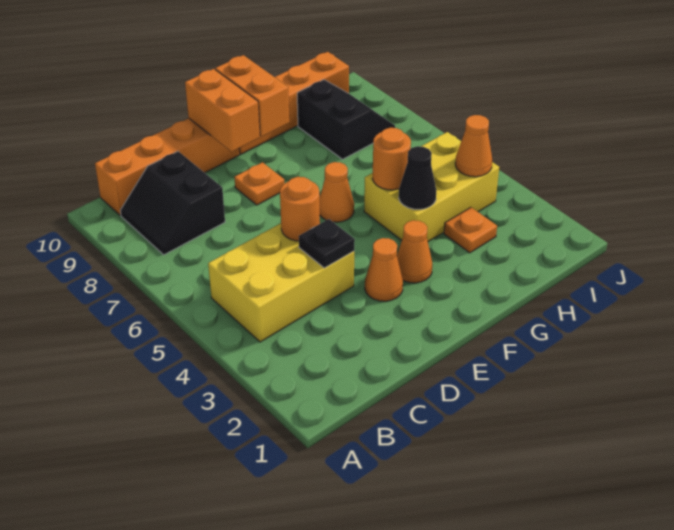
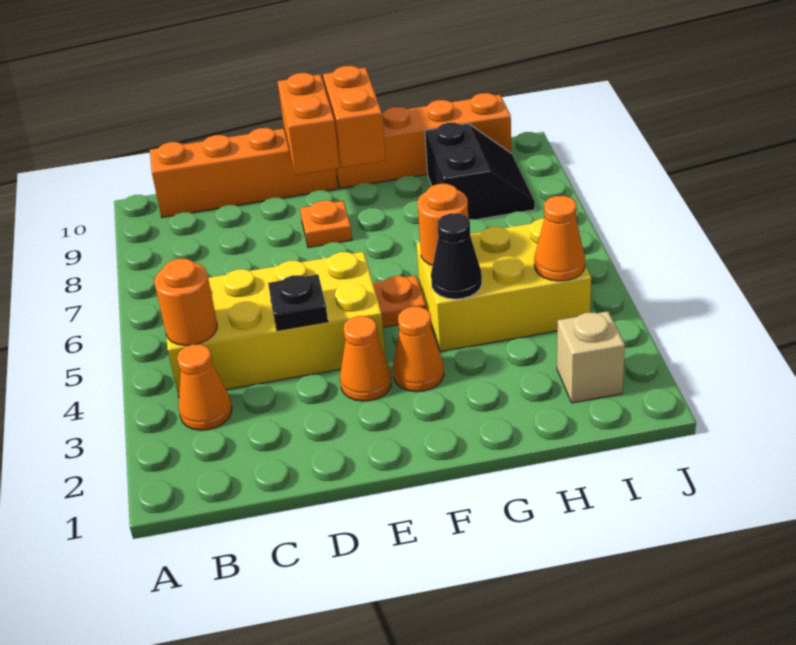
yellow brick B4:D5 level 1 -> yellow brick B4:E5 level 1
black slope B8:C9 level 1 top C -> none
orange round brick D5 level 2 -> orange round brick B4 level 2
orange cone F6 level 1 -> orange cone B3 level 1
orange plate H3 level 1 -> orange plate F5 level 1
none -> tan brick I2 level 1

